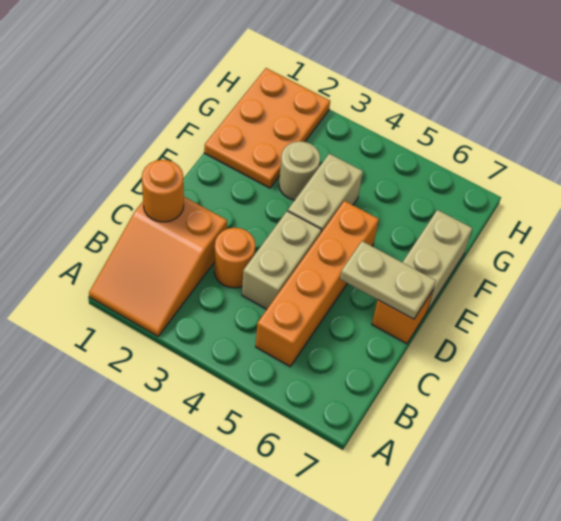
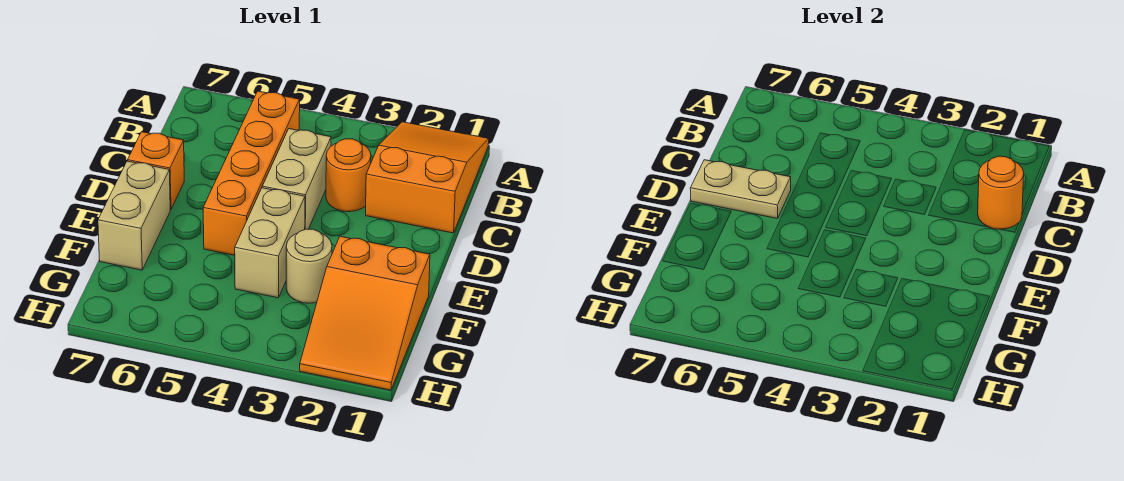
orange plate F1:H2 level 1 -> orange slope F1:H2 level 1 top F

